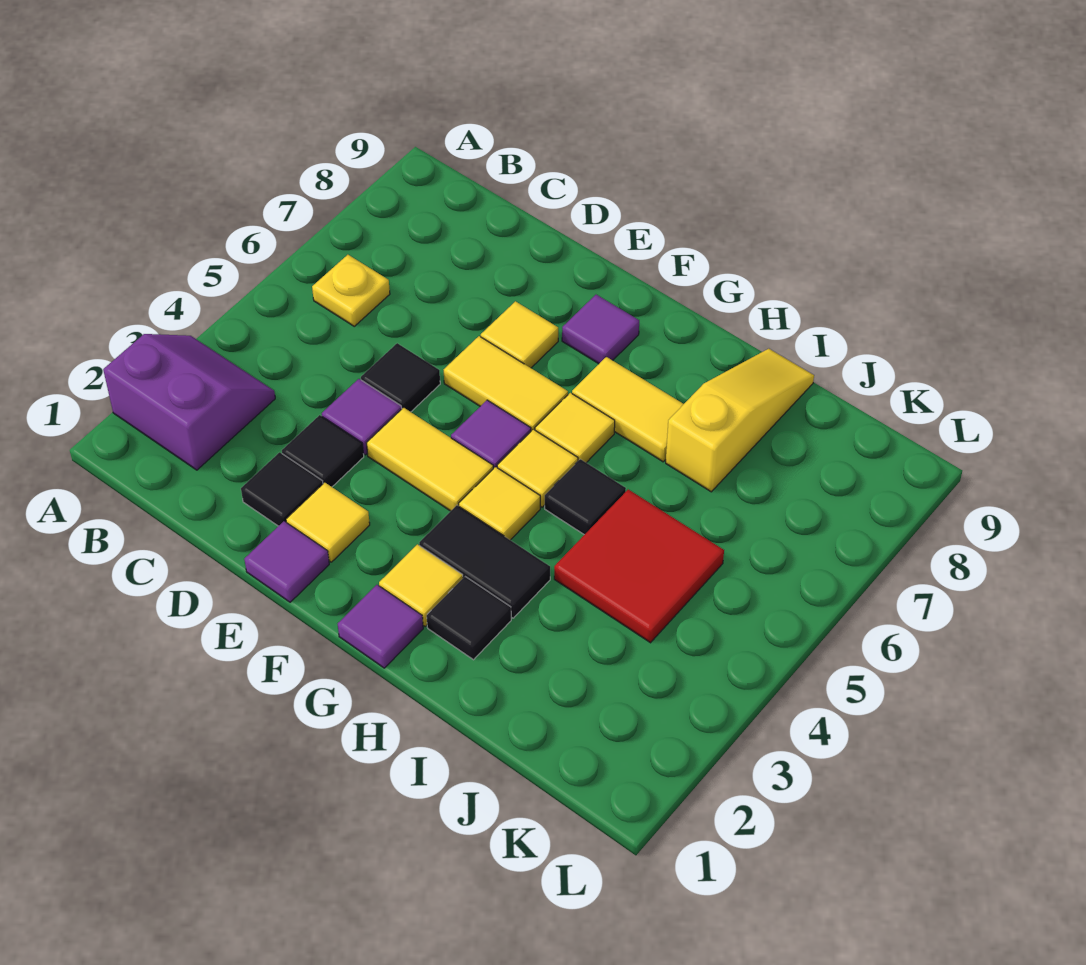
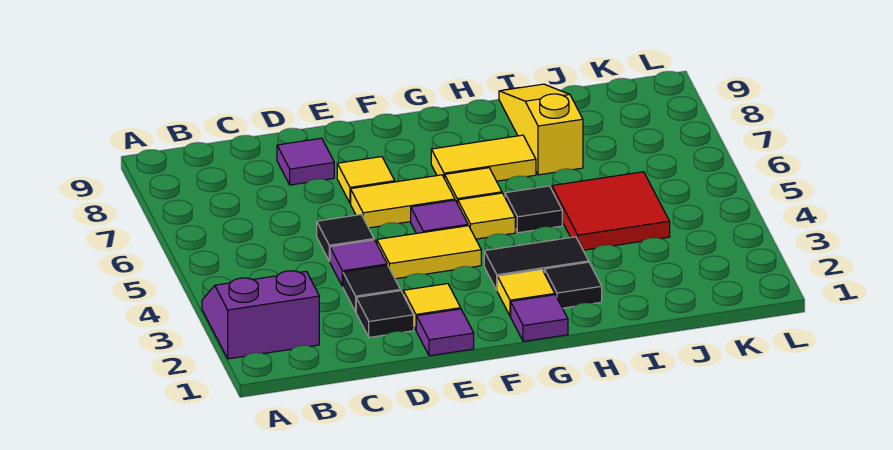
yellow plate B6 level 1 -> none
purple tile F8 level 1 -> purple tile D8 level 1
yellow tile G4 level 1 -> none

